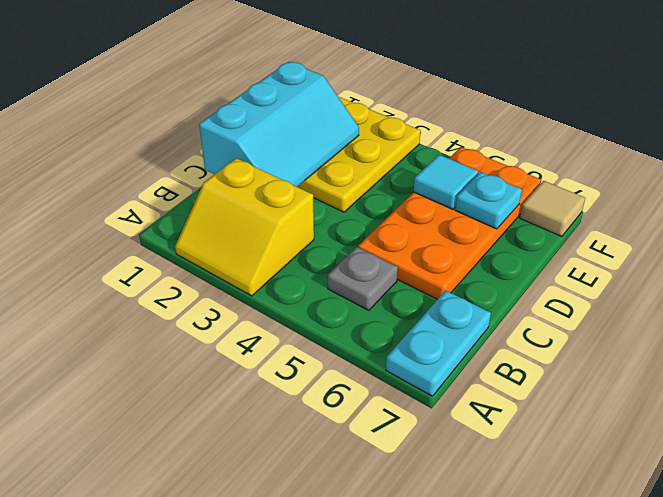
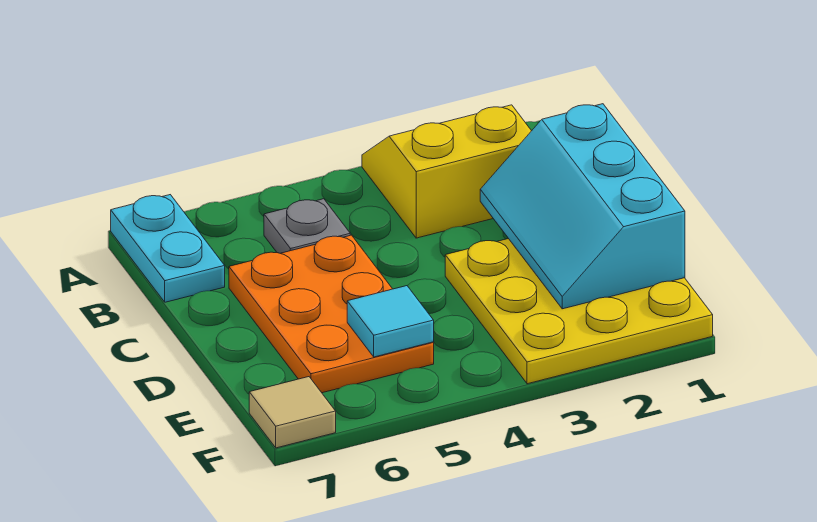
orange plate C5:F6 level 1 -> orange plate C5:E6 level 1
cyan plate E6 level 2 -> none

